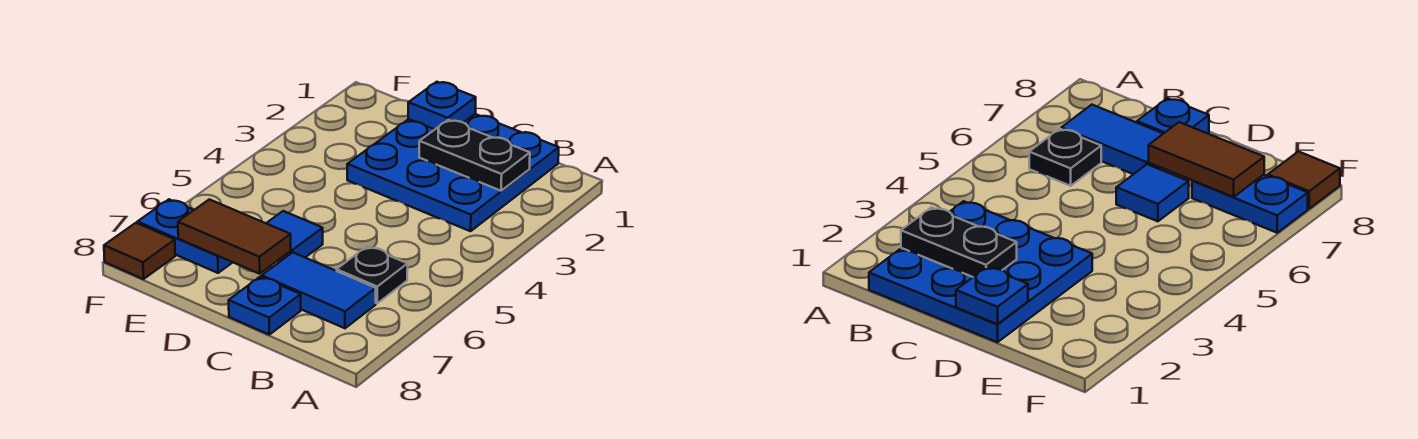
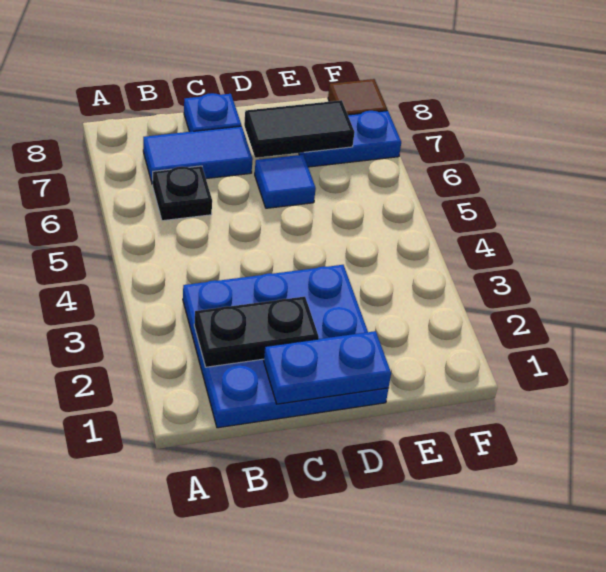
blue plate D1 level 2 -> blue plate C1:D1 level 2
brown tile D7:E7 level 2 -> black tile D7:E7 level 2

